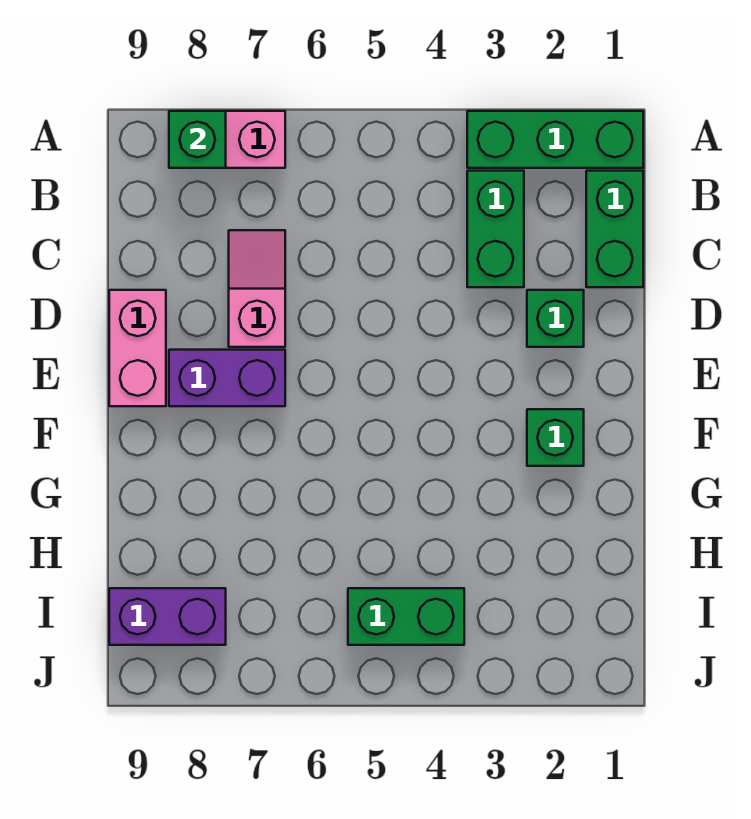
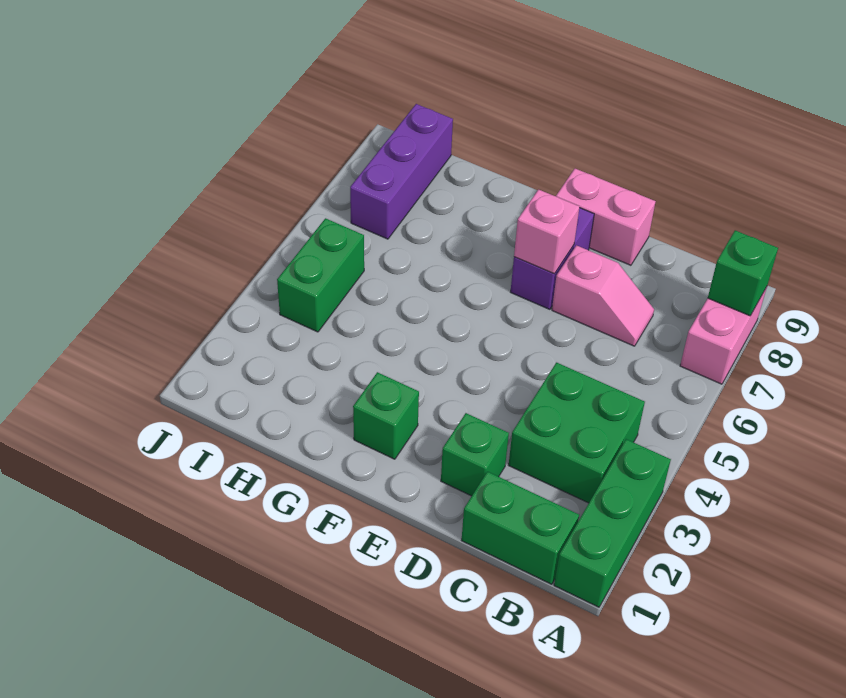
green brick B3:C3 level 1 -> green brick B3:C4 level 1
none -> pink brick E7 level 2
purple brick I8:I9 level 1 -> purple brick I7:I9 level 1

